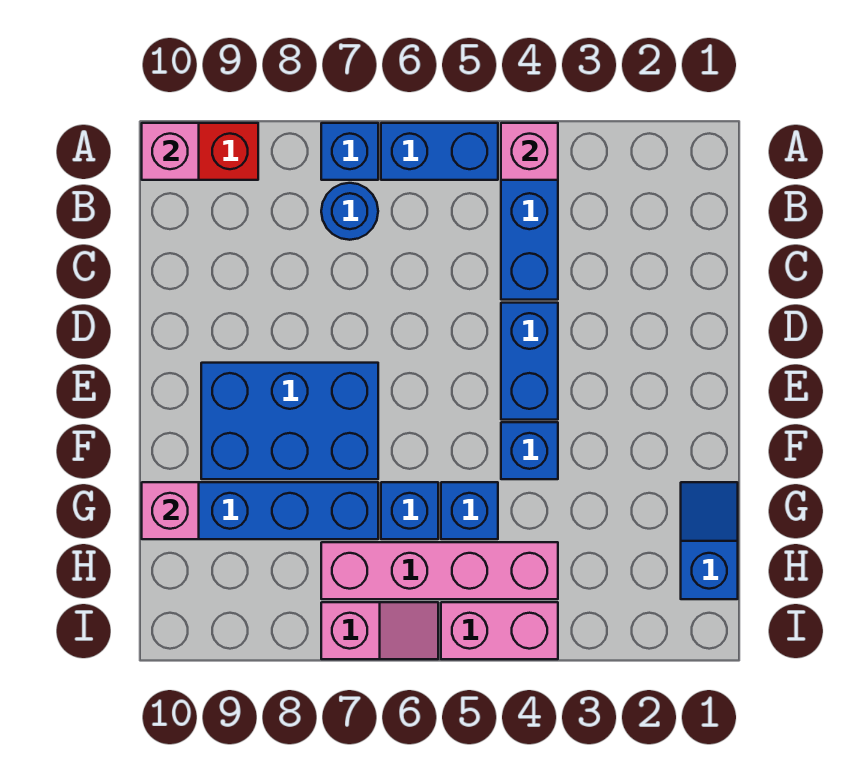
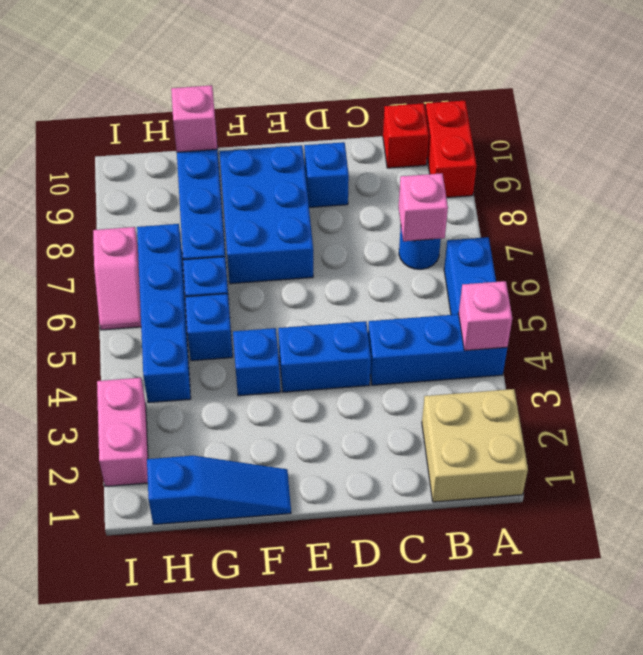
none -> tan brick A1:B2 level 1
blue brick A7 level 1 -> blue brick D9 level 1
pink brick A10 level 2 -> pink brick B7 level 2
none -> red brick B10 level 1
blue slope G1:H1 level 1 top H -> blue slope F1:H1 level 1 top H
pink brick H4:H7 level 1 -> blue brick H4:H7 level 1
pink brick I4:I5 level 1 -> pink brick I2:I3 level 1

